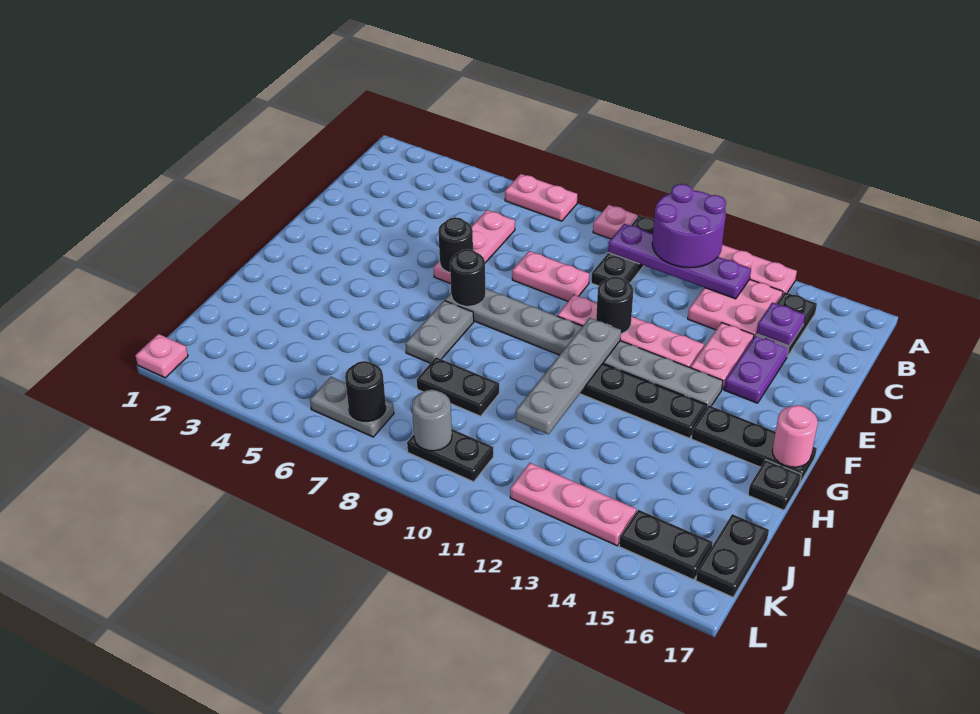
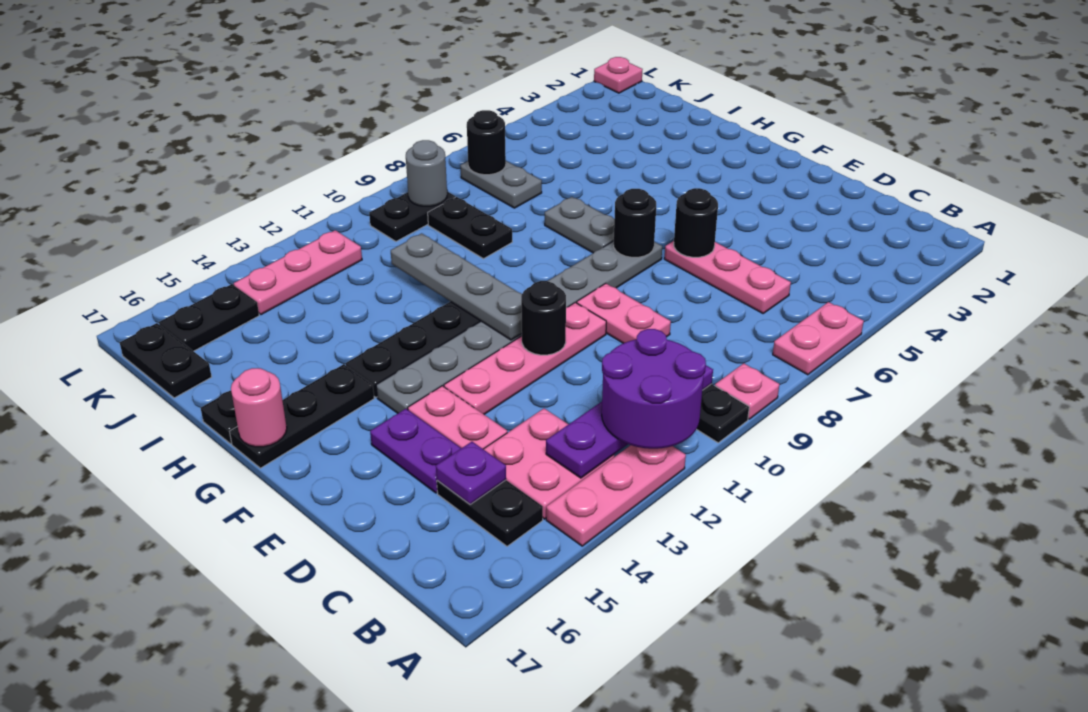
pink plate D8:D9 level 1 -> pink plate D9:E9 level 1
black plate I8:I9 level 1 -> black plate I9:J9 level 1
grey plate K6:K7 level 1 -> grey plate J7:K7 level 1

